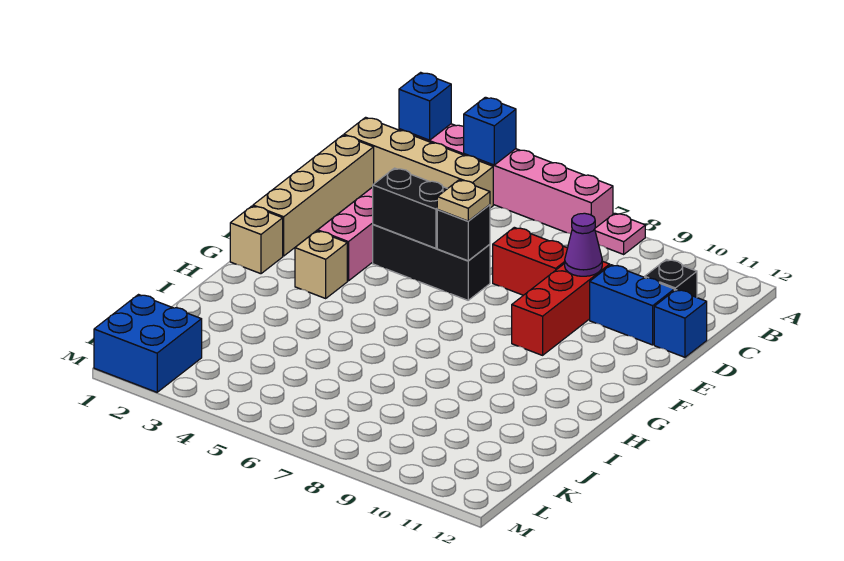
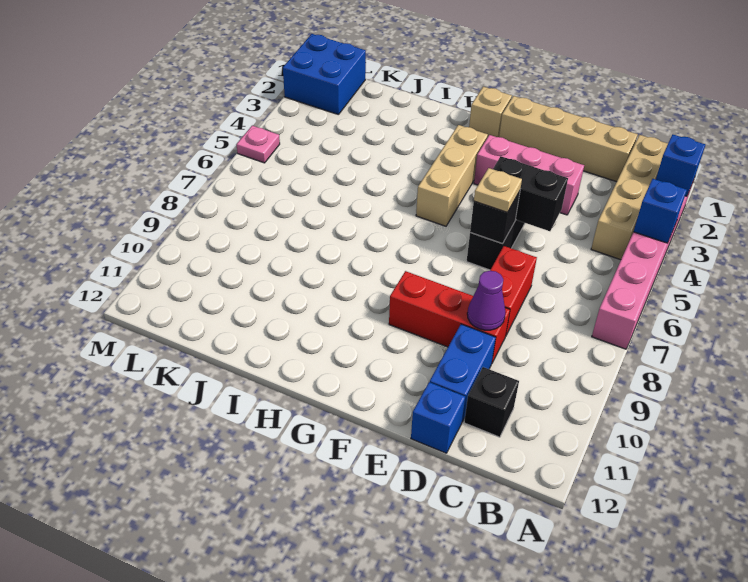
pink plate A8 level 1 -> pink plate M5 level 1
black brick E4:E5 level 2 -> black brick D5:E5 level 2
tan brick G3 level 1 -> tan brick G3:G5 level 1

